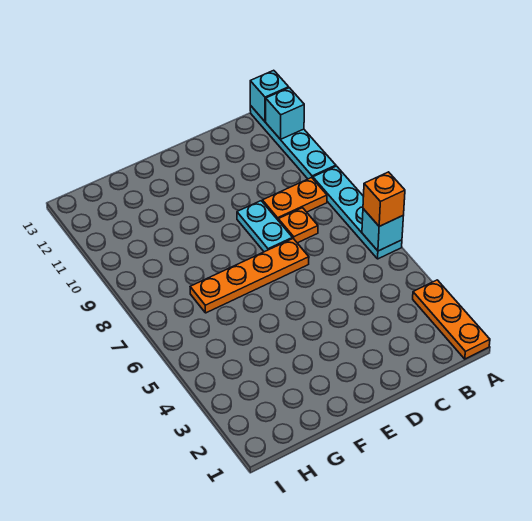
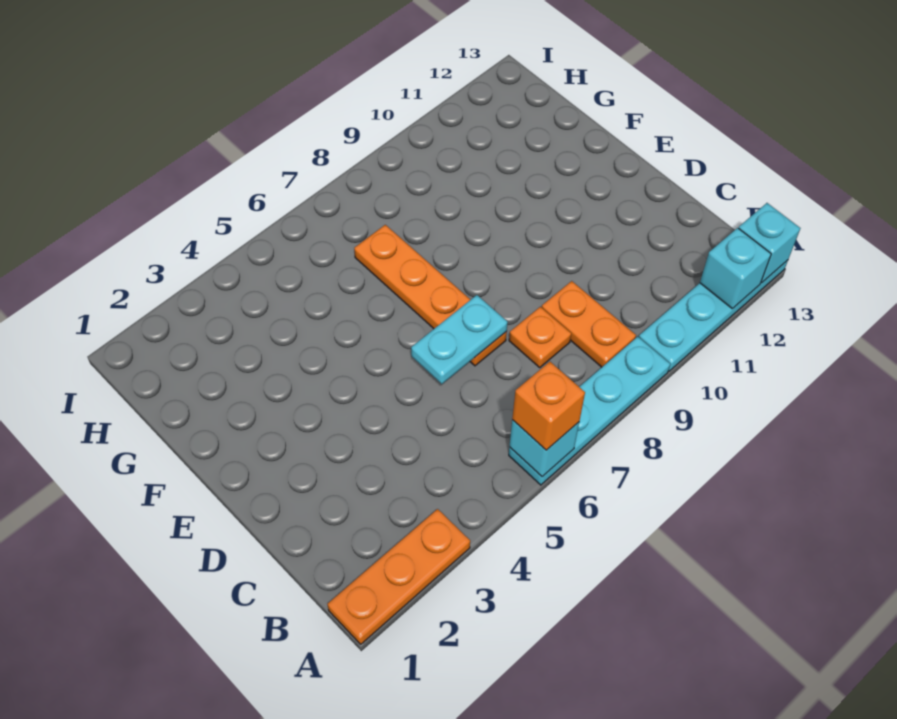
cyan plate D8:D9 level 1 -> cyan plate D6:D7 level 2

